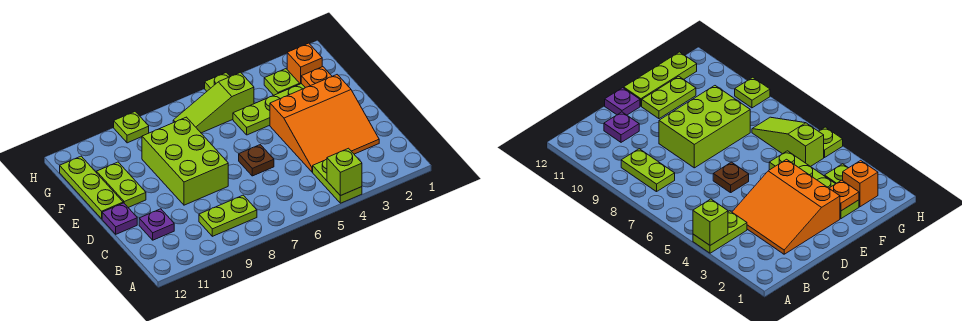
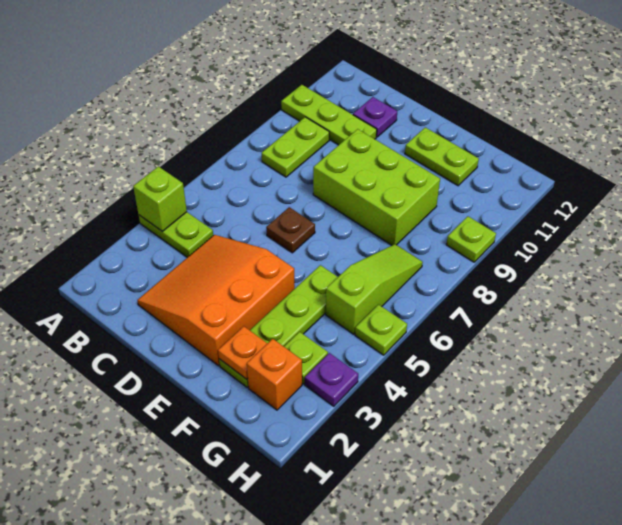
purple plate D12 level 1 -> purple plate H3 level 1
lime plate E12:G12 level 1 -> lime plate A10:C10 level 1

